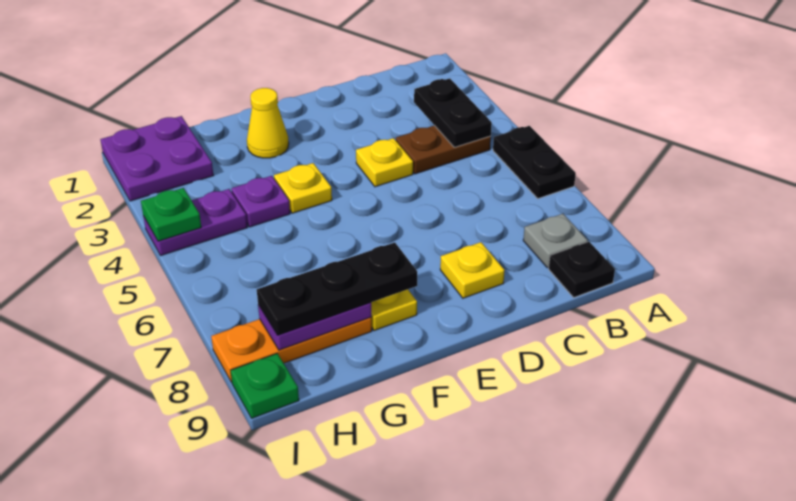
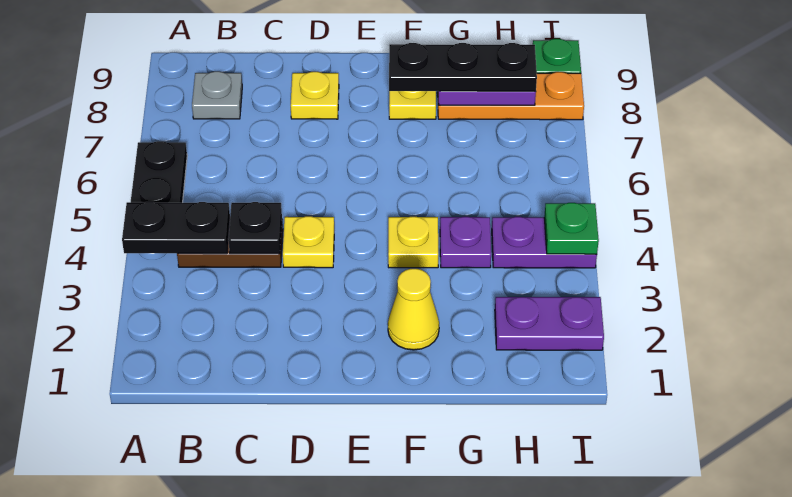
black plate B3:B4 level 2 -> black plate A4:B4 level 2
black plate B9 level 1 -> black plate C4 level 2
purple plate H1:I2 level 1 -> purple plate H2:I2 level 1

